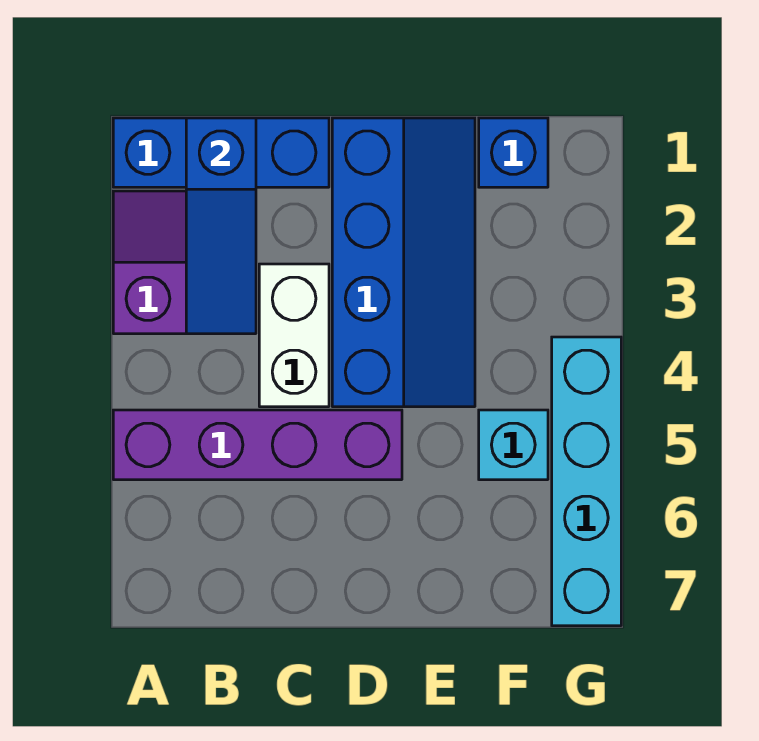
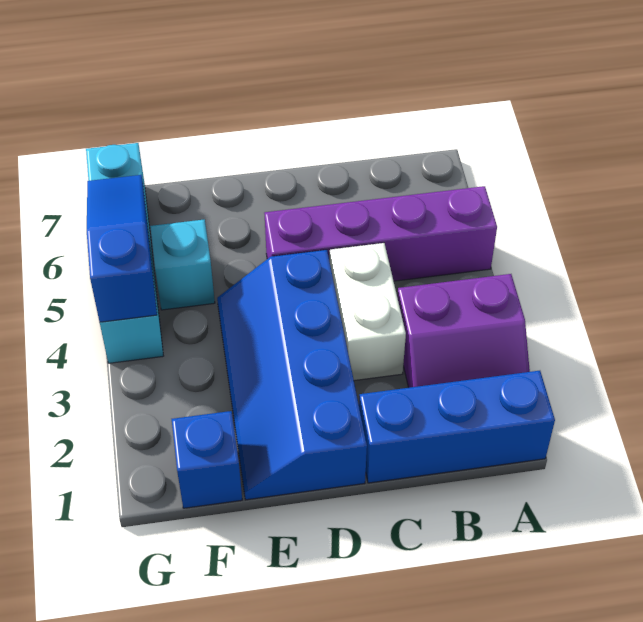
blue slope B1:B3 level 2 top 1 -> blue slope G4:G6 level 2 top 4

